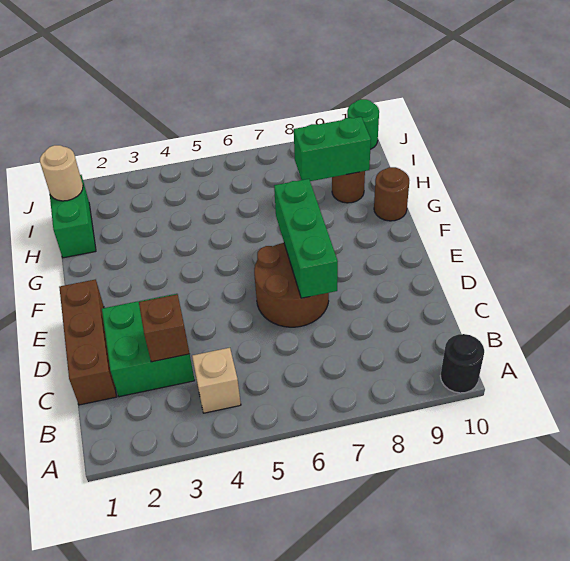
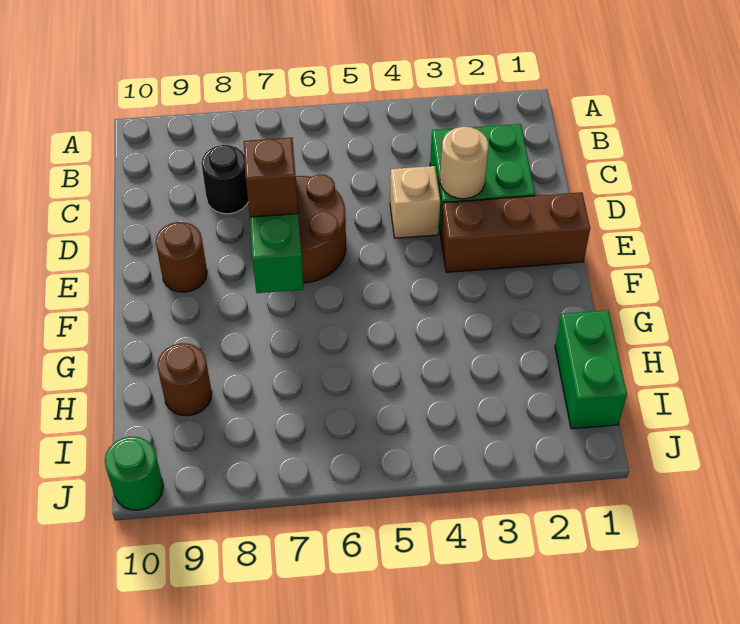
black round brick A10 level 1 -> black round brick C8 level 1
tan brick B4 level 1 -> tan brick D4 level 1
brown brick C1:E1 level 1 -> brown brick E1:E3 level 1
brown brick C3 level 2 -> brown brick E7 level 3
brown round brick G10 level 1 -> brown round brick E9 level 1
green brick H8:H9 level 2 -> none
tan round brick I1 level 2 -> tan round brick D3 level 2

